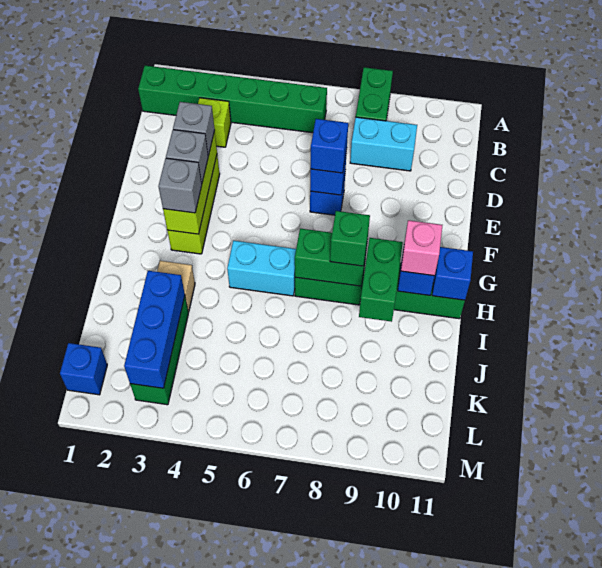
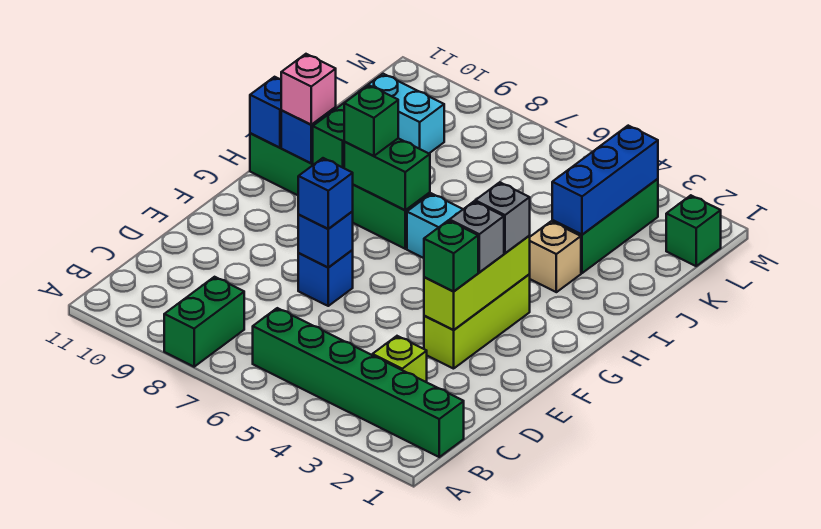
cyan brick C8:C9 level 1 -> cyan brick K9:K10 level 1
grey brick E3 level 3 -> green brick E3 level 3
blue brick L1 level 1 -> green brick L1 level 1

